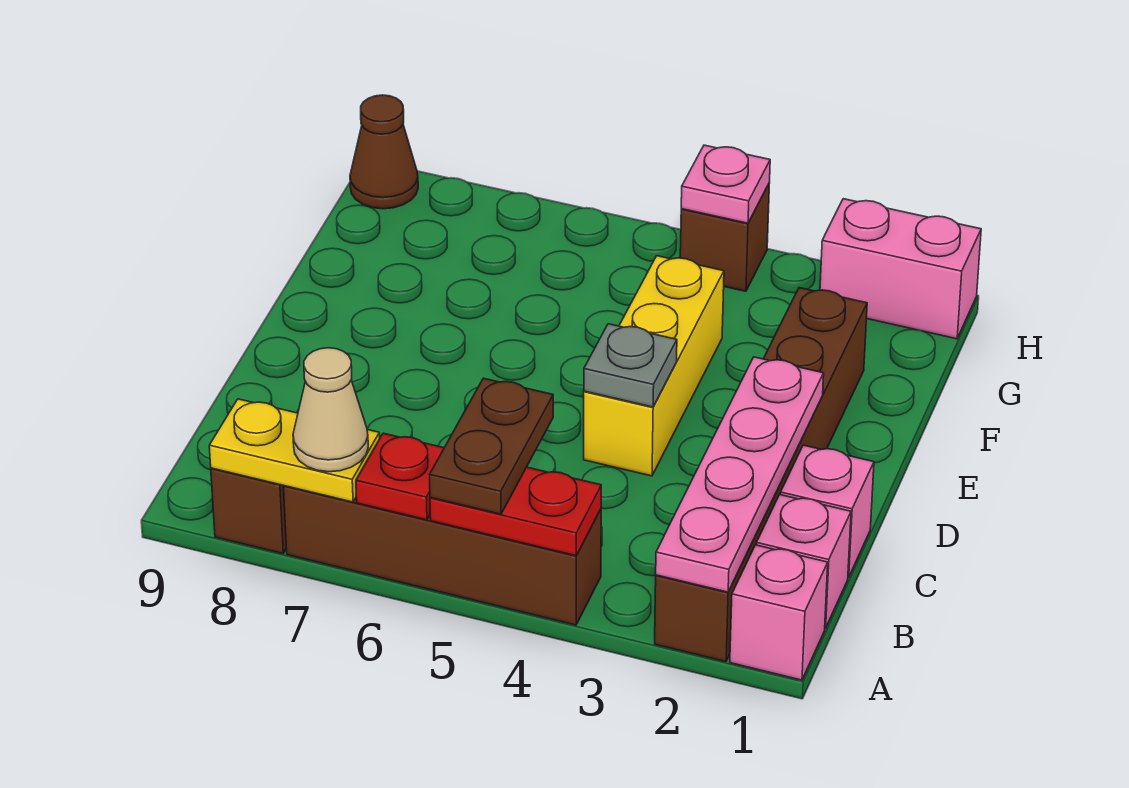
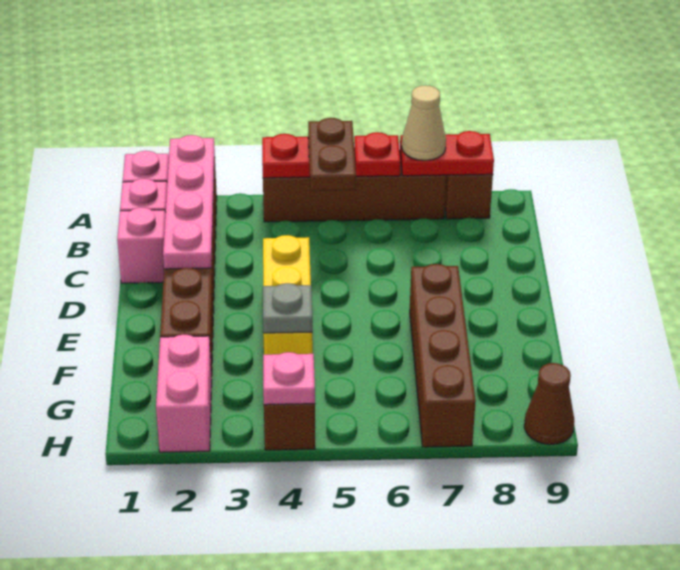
yellow plate A7:A8 level 2 -> red plate A7:A8 level 2
grey plate D4 level 2 -> grey plate F4 level 2
none -> brown brick E7:H7 level 1
pink brick H1:H2 level 1 -> pink brick G2:H2 level 1

